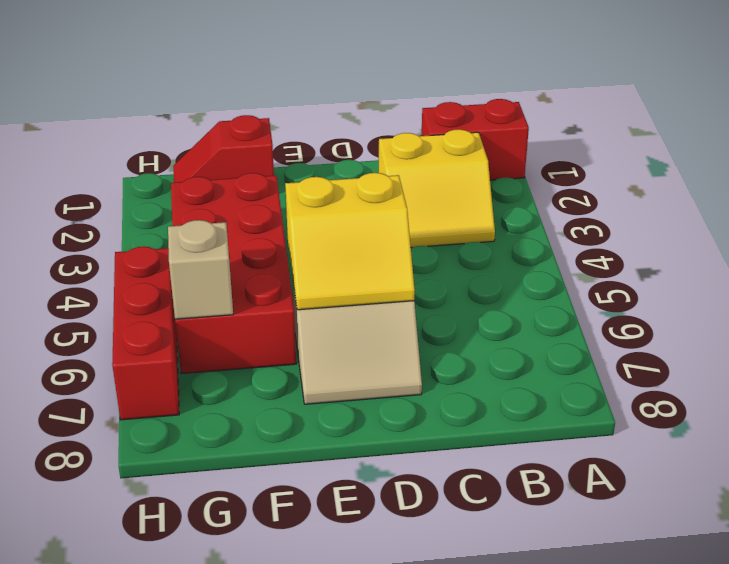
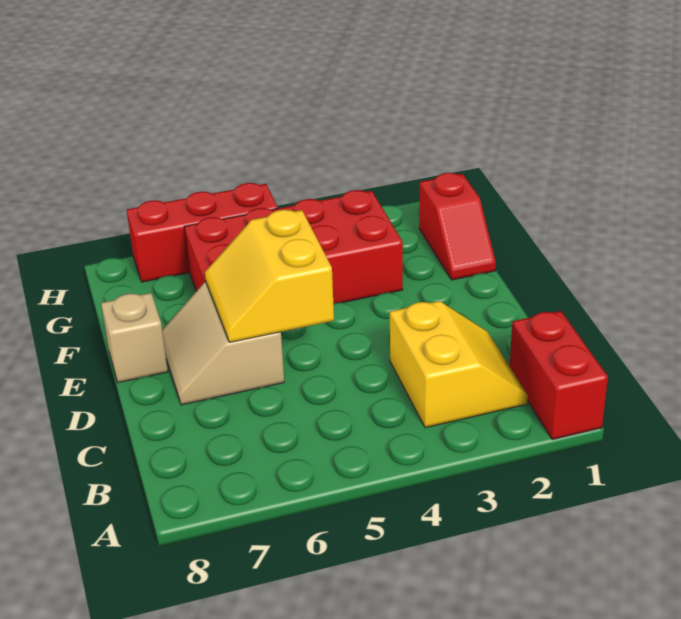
yellow slope B2:C3 level 1 top 2 -> yellow slope B2:C3 level 1 top 3
red slope F1:G1 level 1 top F -> red slope F1:G1 level 1 top G
tan brick G6 level 2 -> tan brick E8 level 1

